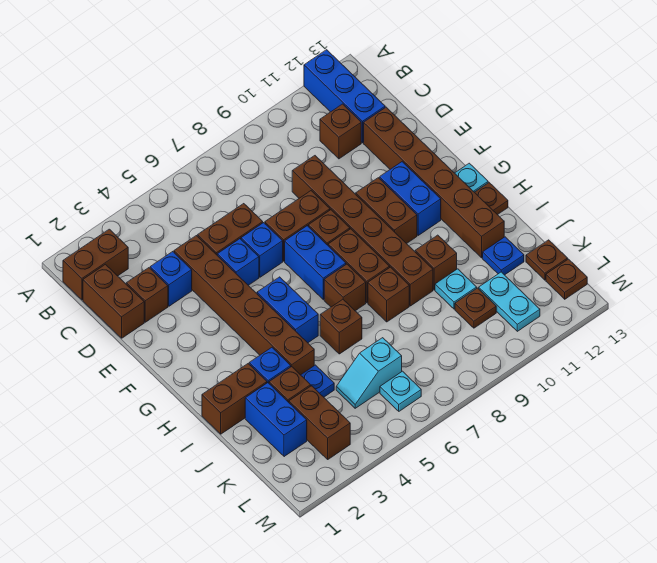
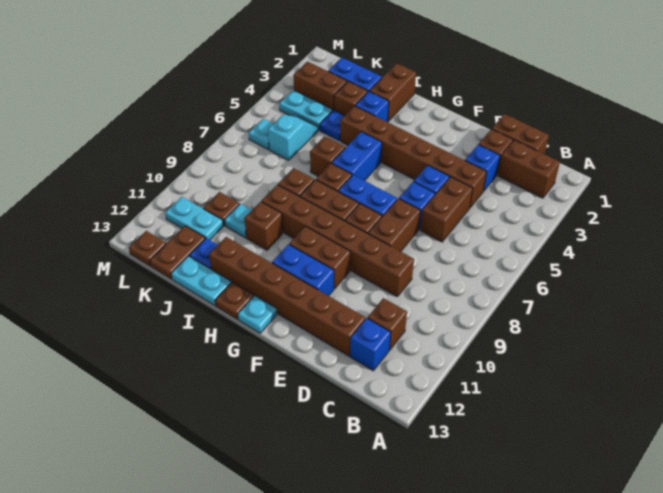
blue brick A12:C12 level 1 -> blue brick C12 level 1
brown brick B1:B2 level 1 -> brown brick B2:C2 level 1
blue brick G5:H5 level 1 -> blue brick H5:H6 level 1
none -> cyan plate I13:J13 level 1
none -> cyan plate K4:L4 level 1
brown plate K13 level 1 -> brown plate K12:K13 level 1

